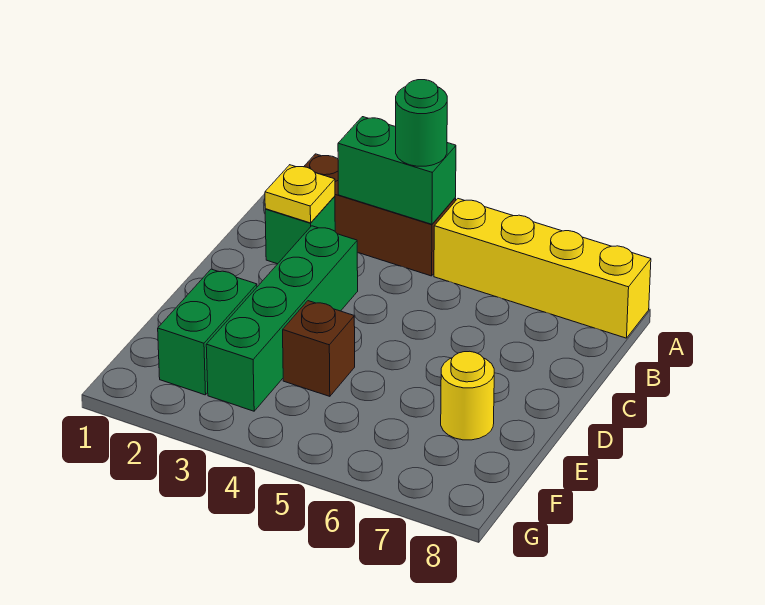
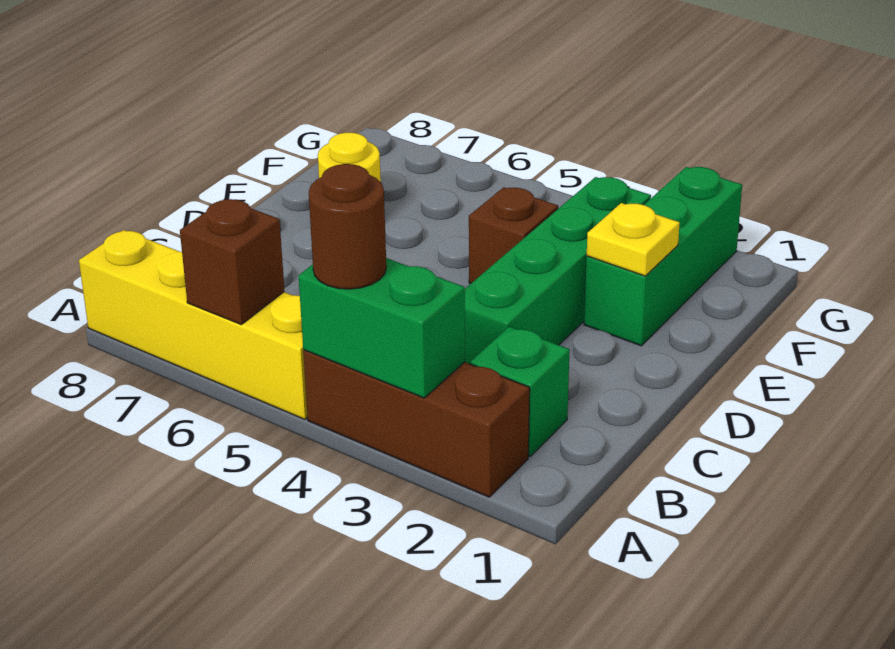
green round brick A4 level 3 -> brown round brick A4 level 3
none -> brown brick A6 level 2
yellow plate B2 level 2 -> yellow plate E2 level 2
green brick E2:F2 level 1 -> green brick E2:G2 level 1

